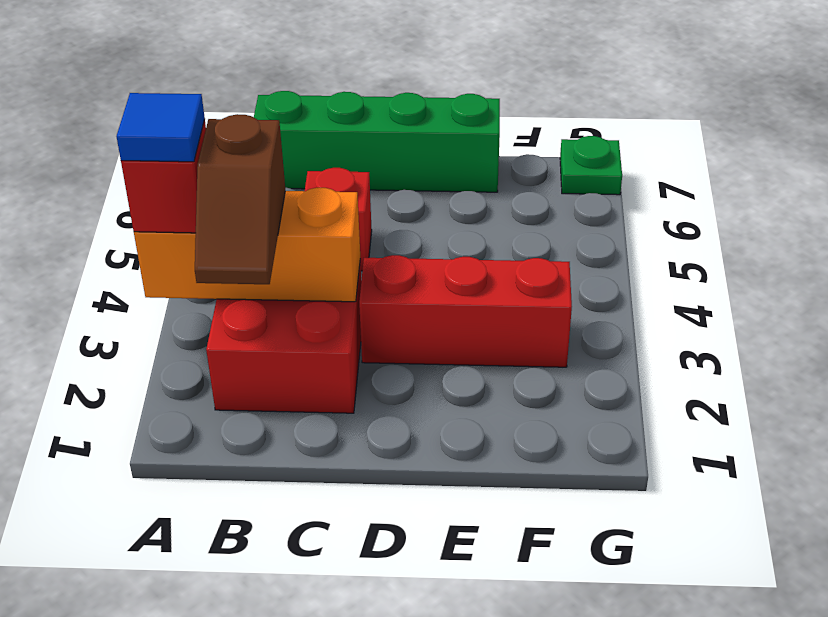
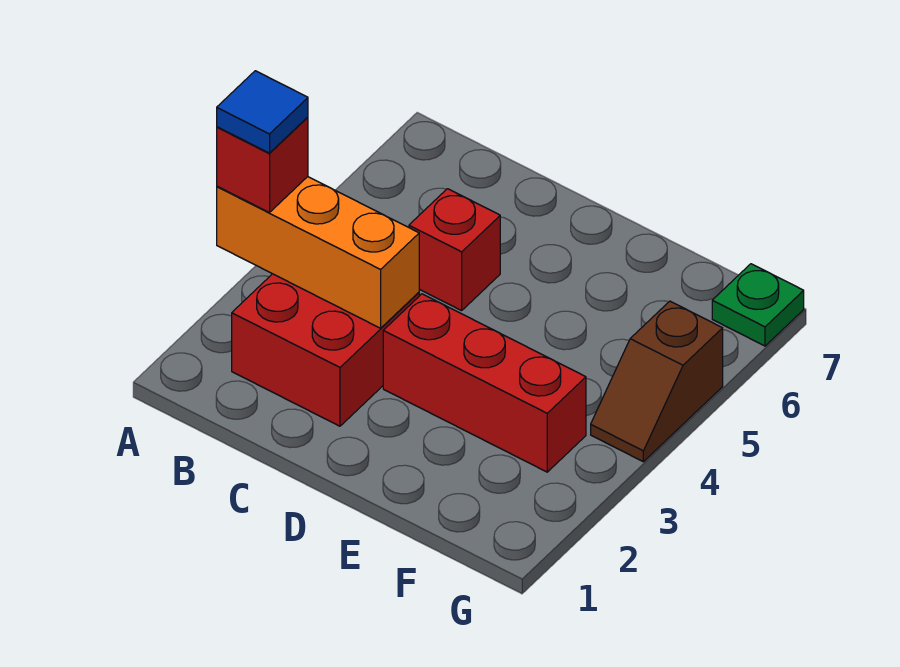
brown slope B2:B3 level 3 top 3 -> brown slope G4:G5 level 1 top 5
green brick B7:E7 level 1 -> none

